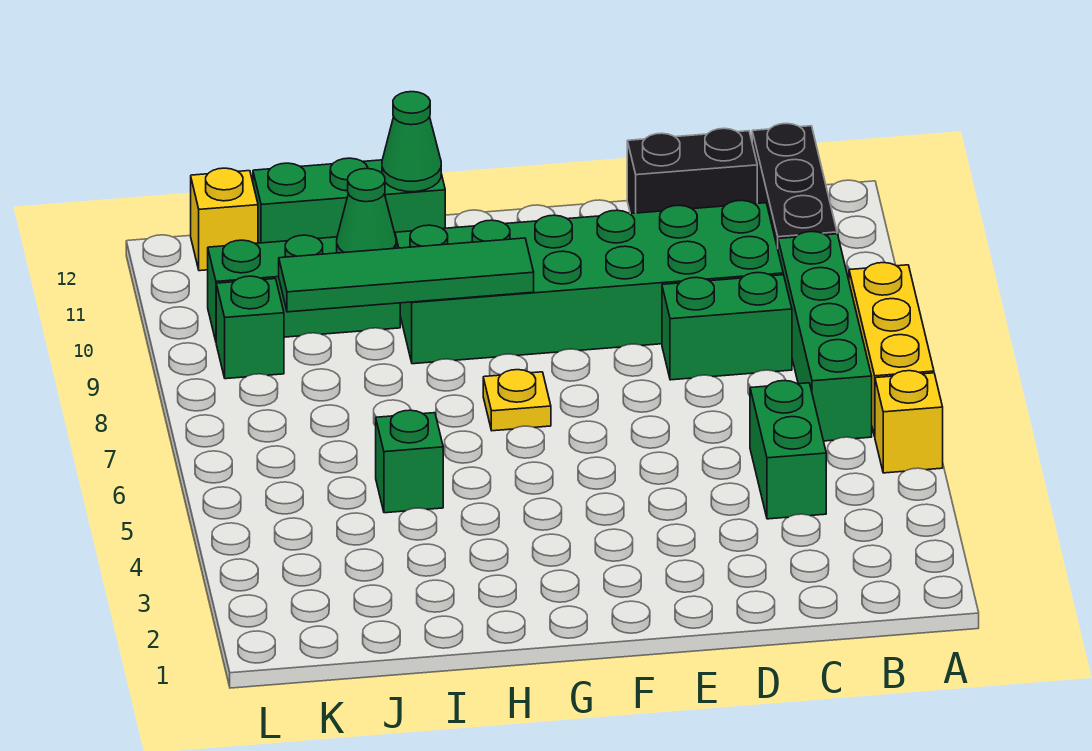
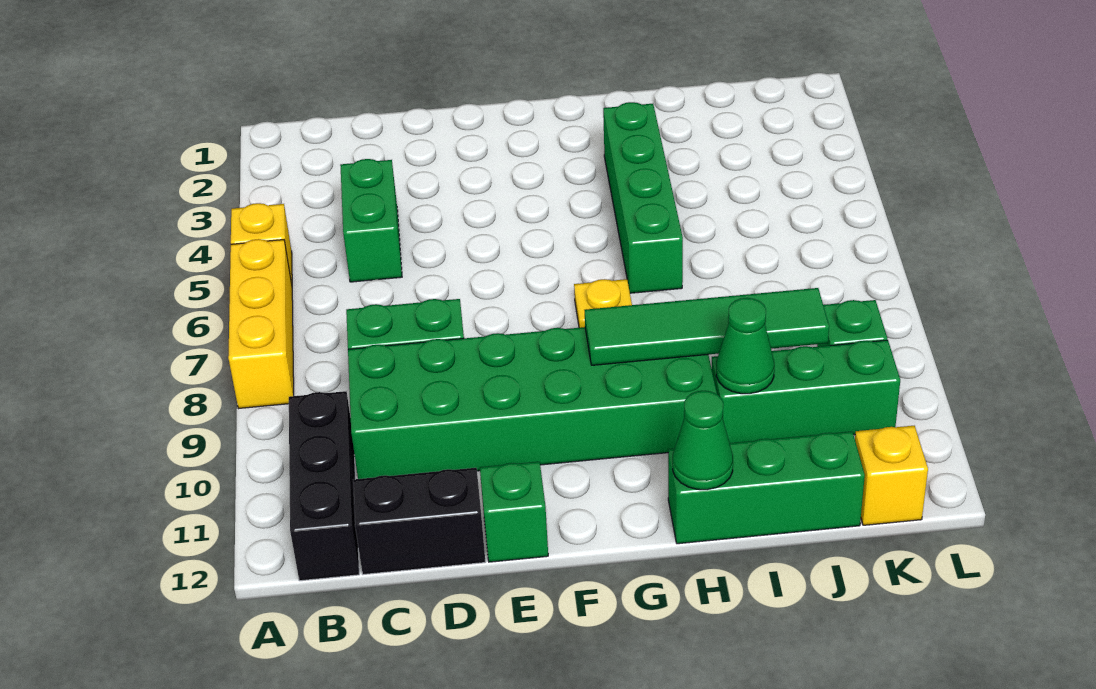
green brick B6:B9 level 1 -> green brick H3:H6 level 1
green brick I5 level 1 -> green brick E12 level 1

